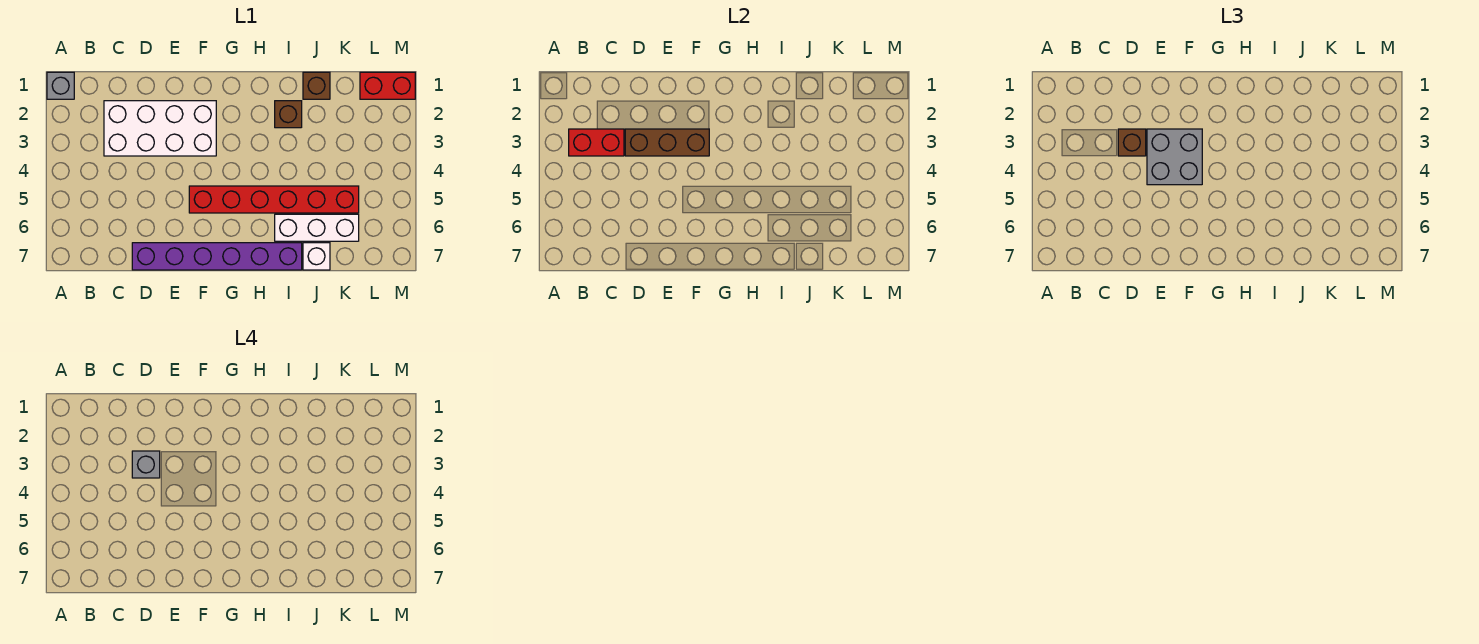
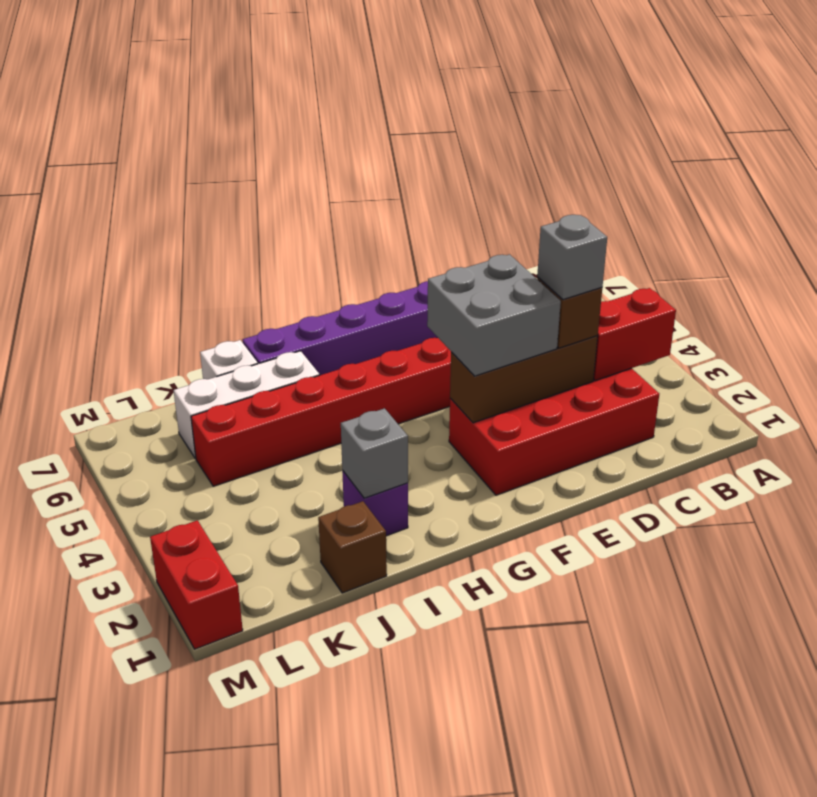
grey brick A1 level 1 -> grey brick I2 level 2
white brick C2:F3 level 1 -> red brick C2:F3 level 1
brown brick I2 level 1 -> purple brick I2 level 1
red brick L1:M1 level 1 -> red brick M1:M2 level 1

